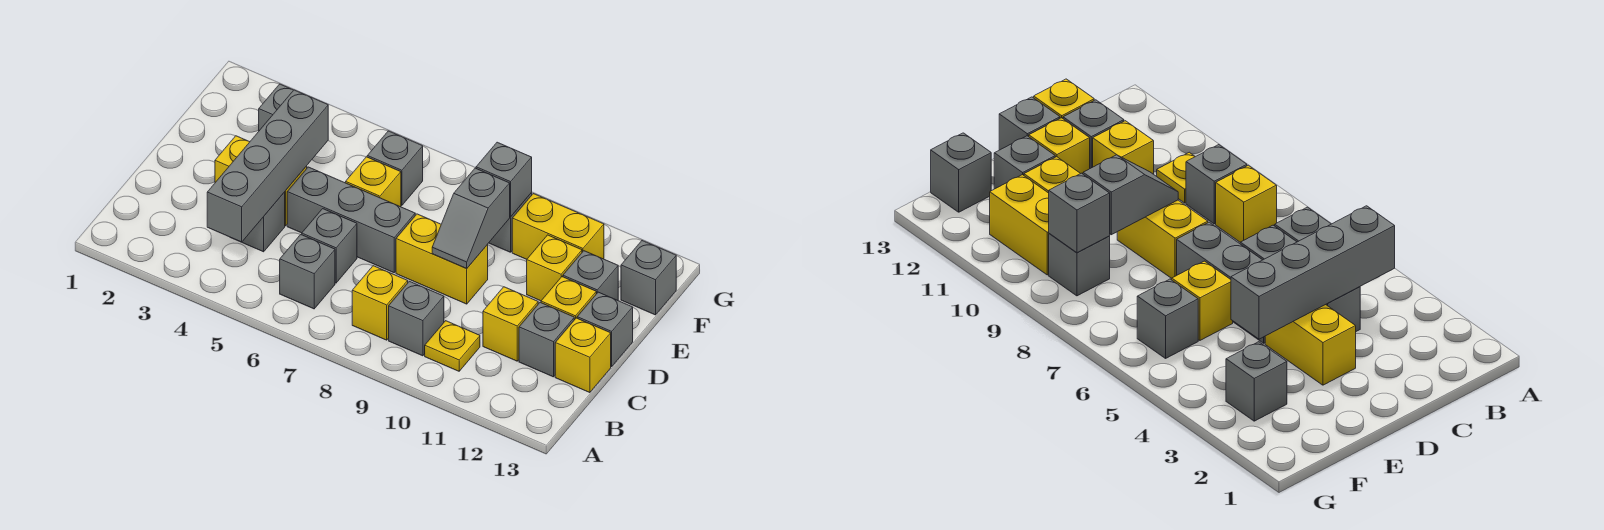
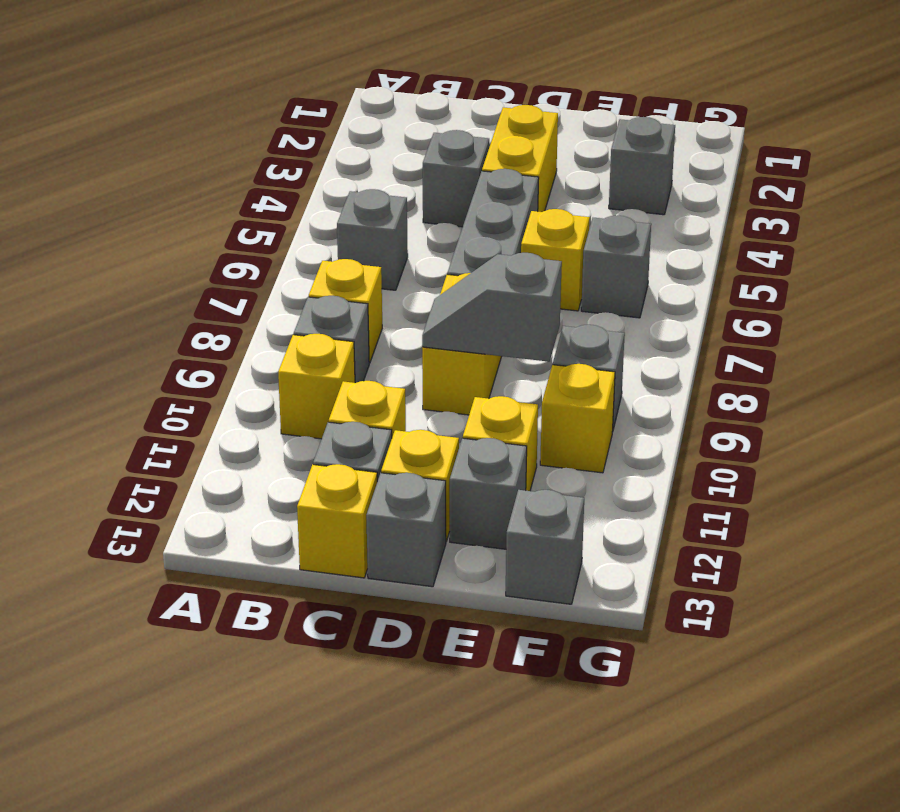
grey brick B4:E4 level 2 -> none
yellow plate B10 level 1 -> yellow brick B10 level 1
grey brick C6 level 1 -> none
grey brick F9 level 2 -> none
yellow brick F10:F11 level 1 -> yellow brick F10 level 1

